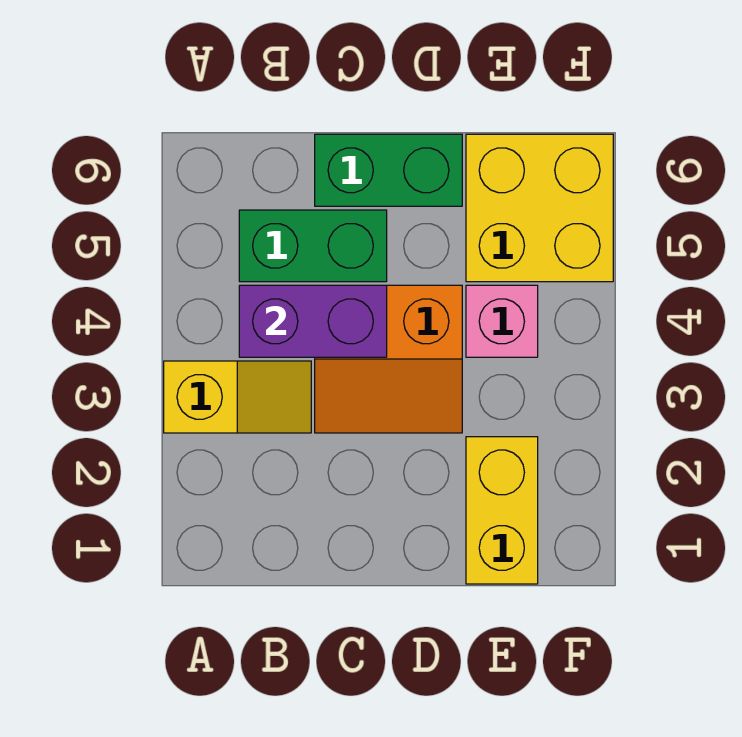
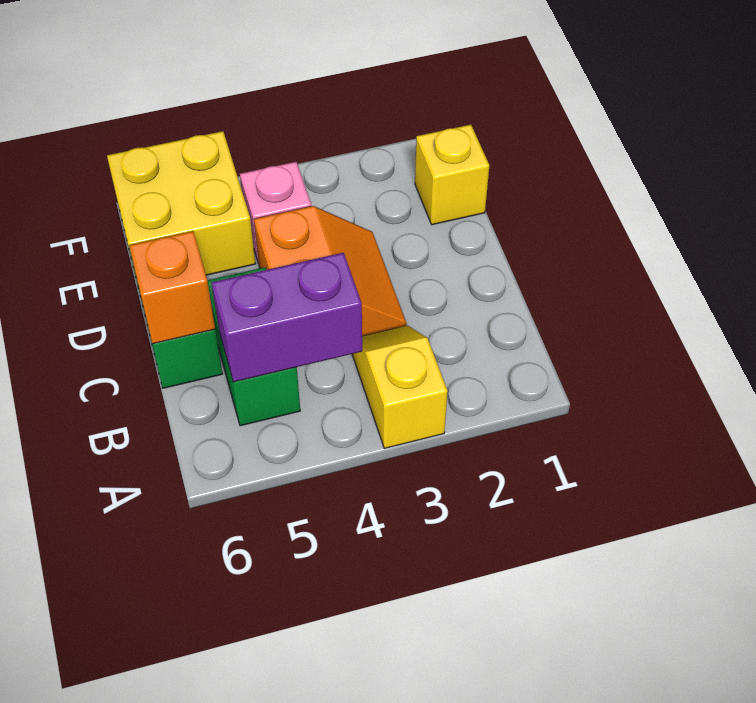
purple brick B4:C4 level 2 -> purple brick B4:B5 level 2
none -> orange brick C6 level 2
yellow brick E1:E2 level 1 -> yellow brick E1 level 1

